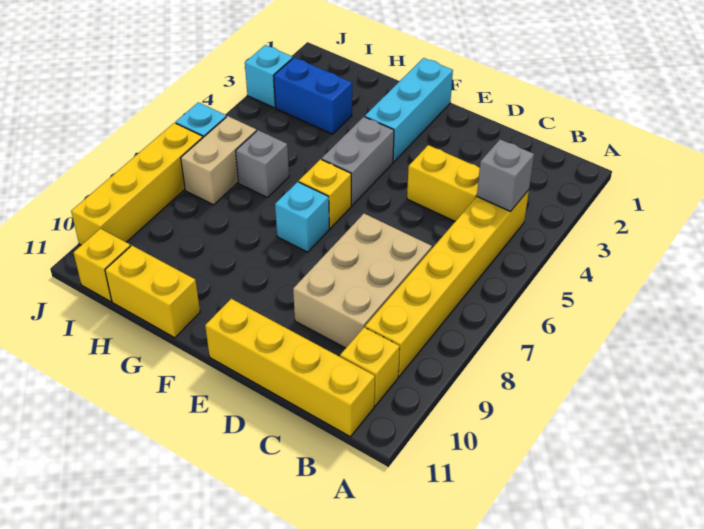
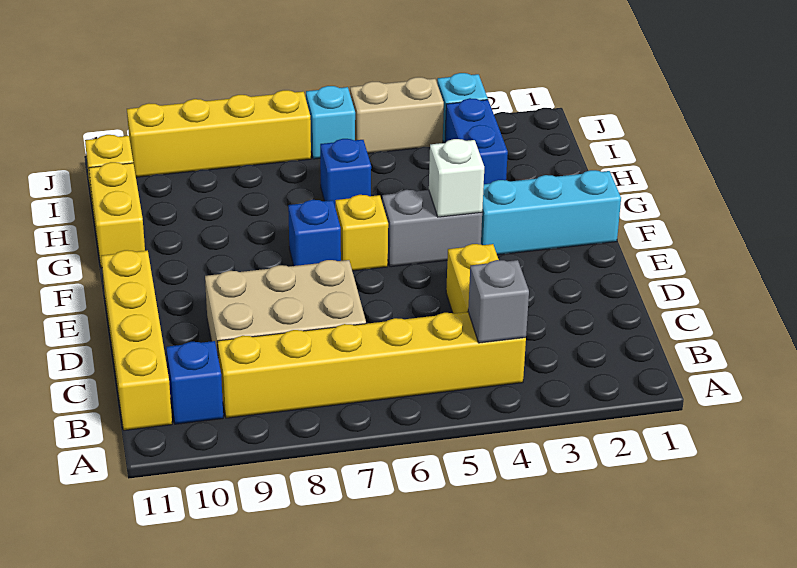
yellow brick B10 level 1 -> blue brick B10 level 1
none -> white brick F4 level 2
cyan brick F7 level 1 -> blue brick F7 level 1
grey brick H6 level 1 -> blue brick H6 level 1
tan brick I6:I7 level 1 -> tan brick J4:J5 level 1

